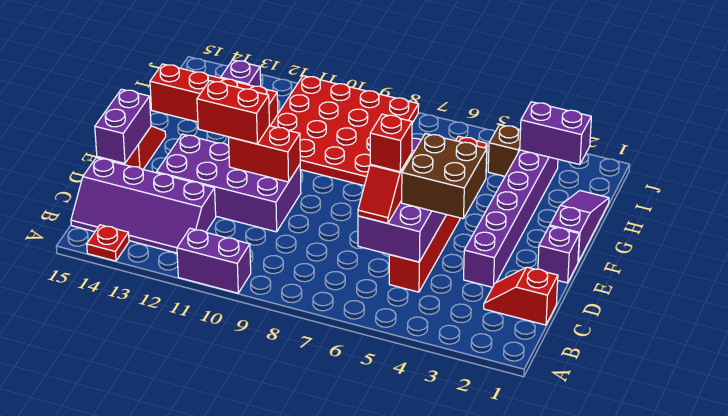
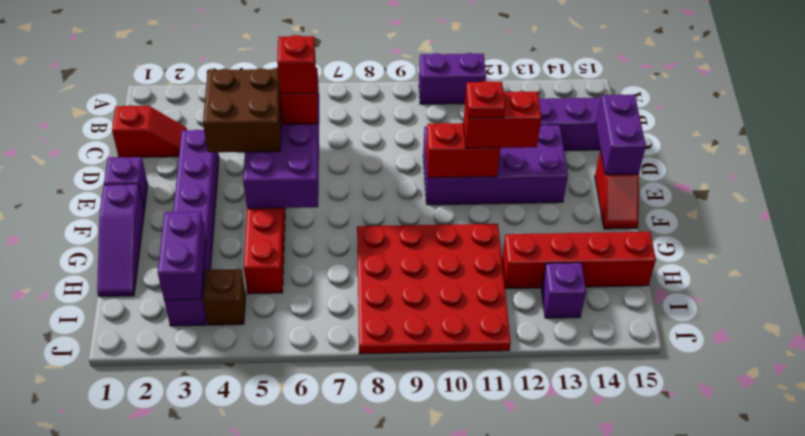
red plate A14 level 1 -> red plate E11 level 4
purple brick I2:I3 level 2 -> purple brick H3:I3 level 2

